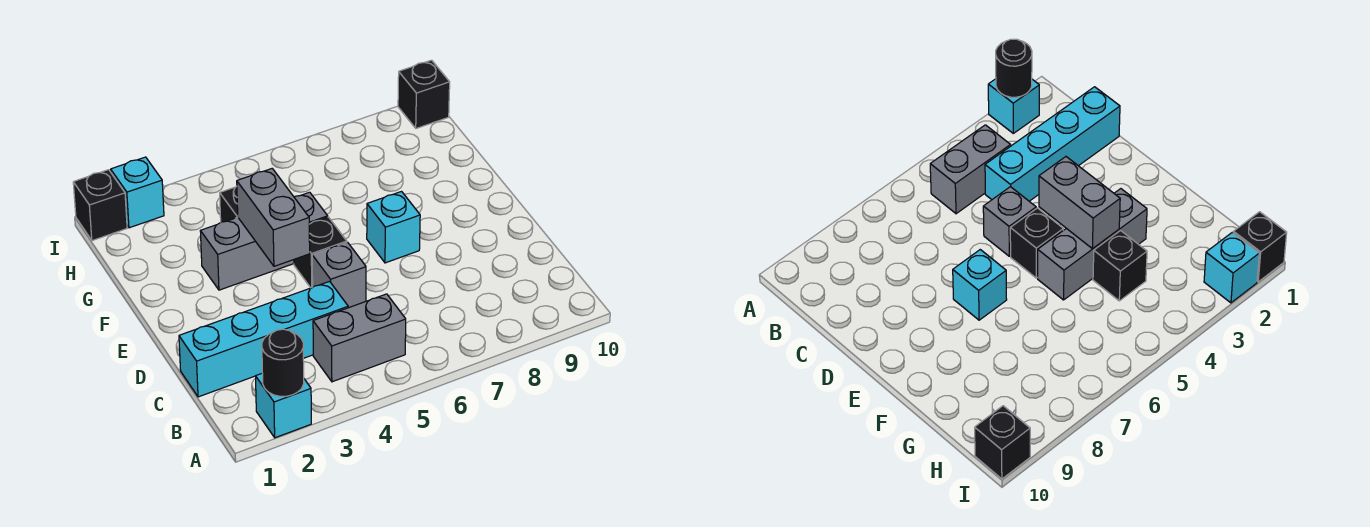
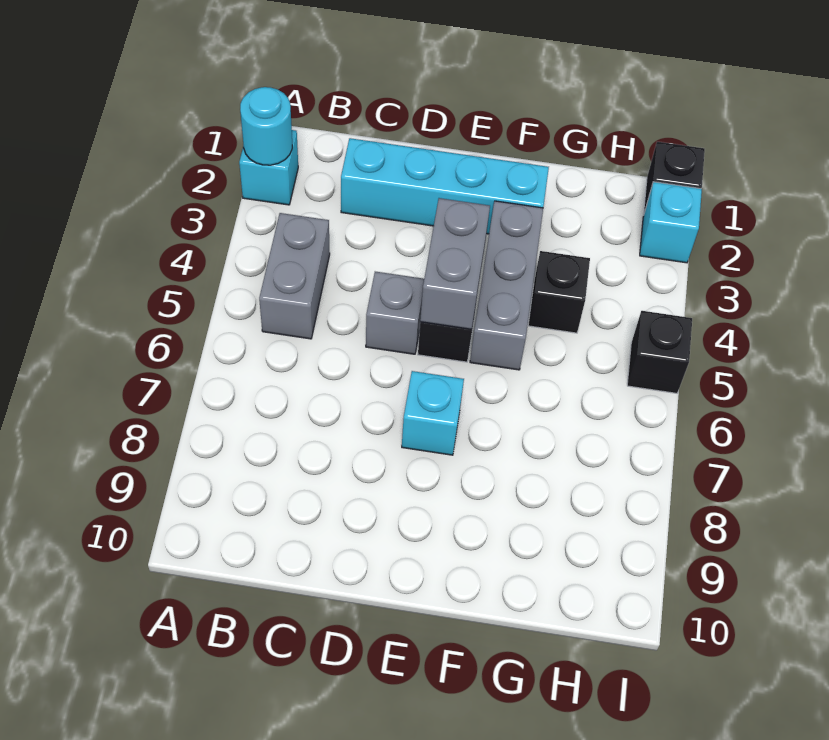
black round brick A2 level 2 -> cyan round brick A2 level 2
cyan brick C1:C4 level 1 -> cyan brick C2:F2 level 1
grey brick E4:F4 level 2 -> grey brick E4:E5 level 2
black brick I10 level 1 -> black brick I5 level 1

